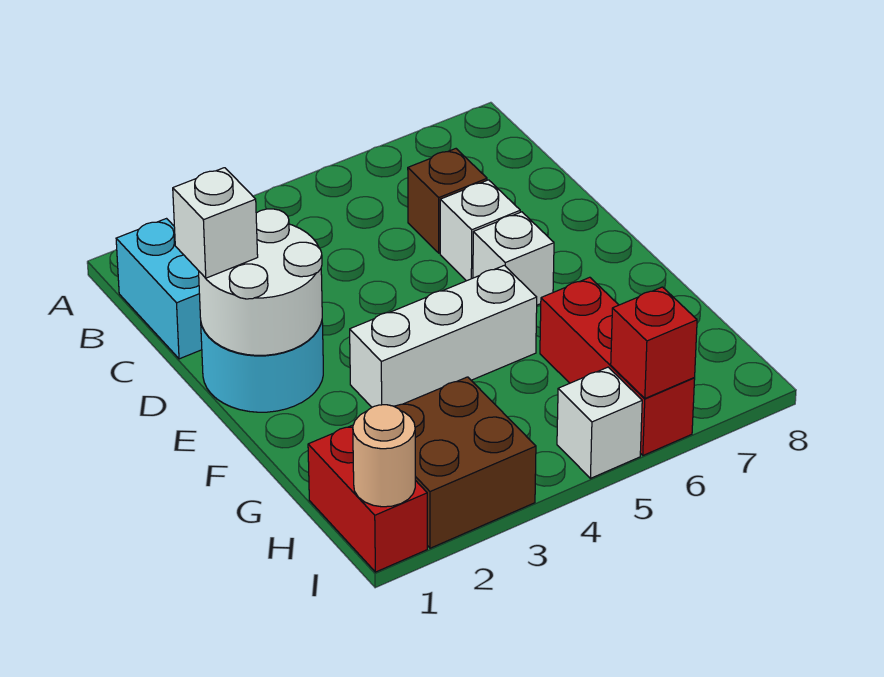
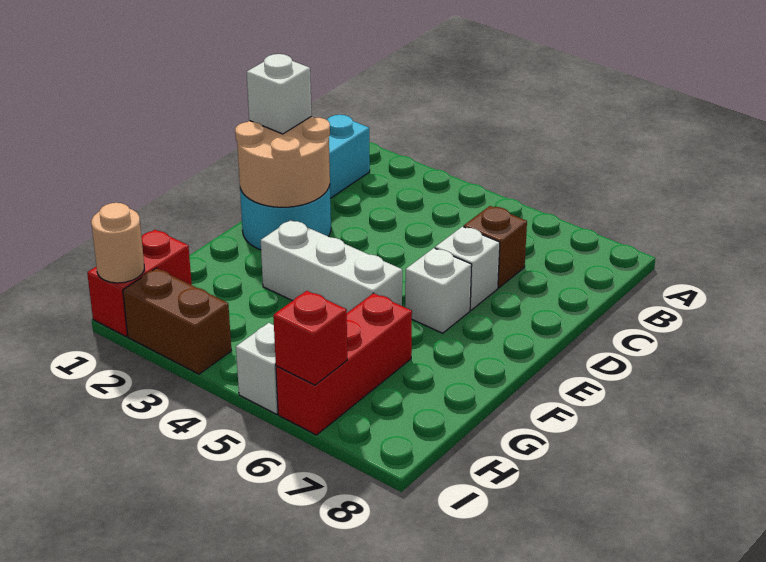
white round brick D1:E2 level 2 -> tan round brick D1:E2 level 2
brown brick H2:I3 level 1 -> brown brick I2:I3 level 1

